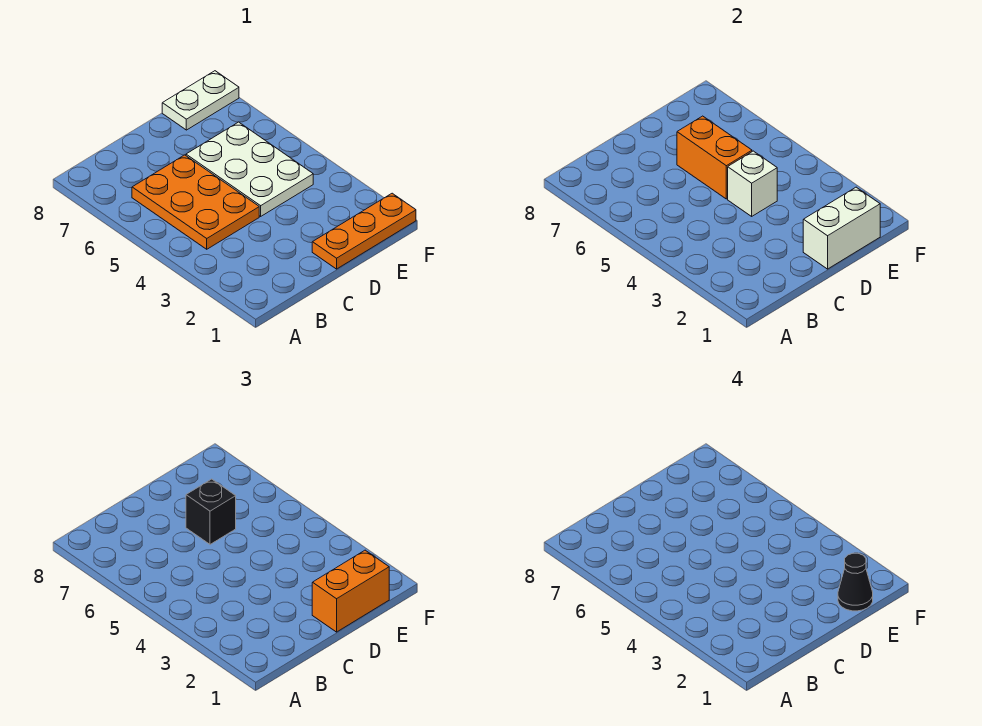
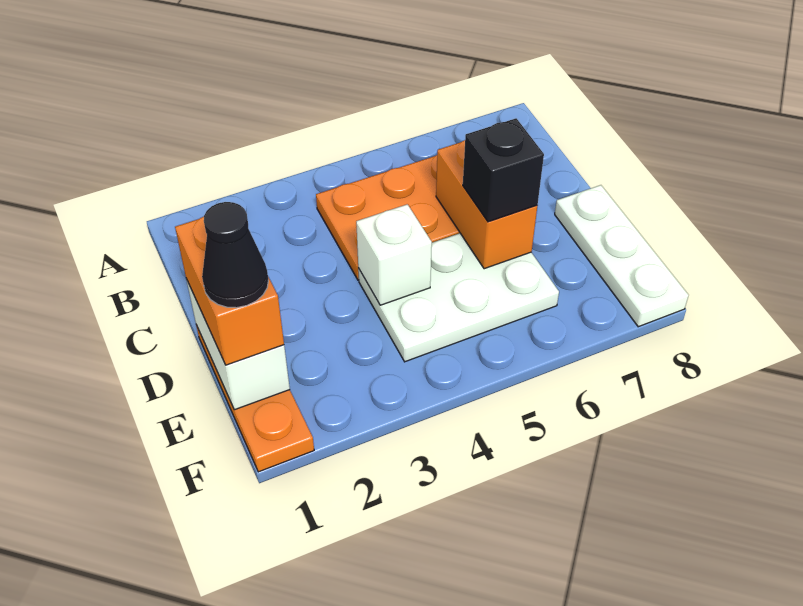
orange brick D5:D6 level 2 -> orange brick C6:D6 level 2
white plate E8:F8 level 1 -> white plate D8:F8 level 1

